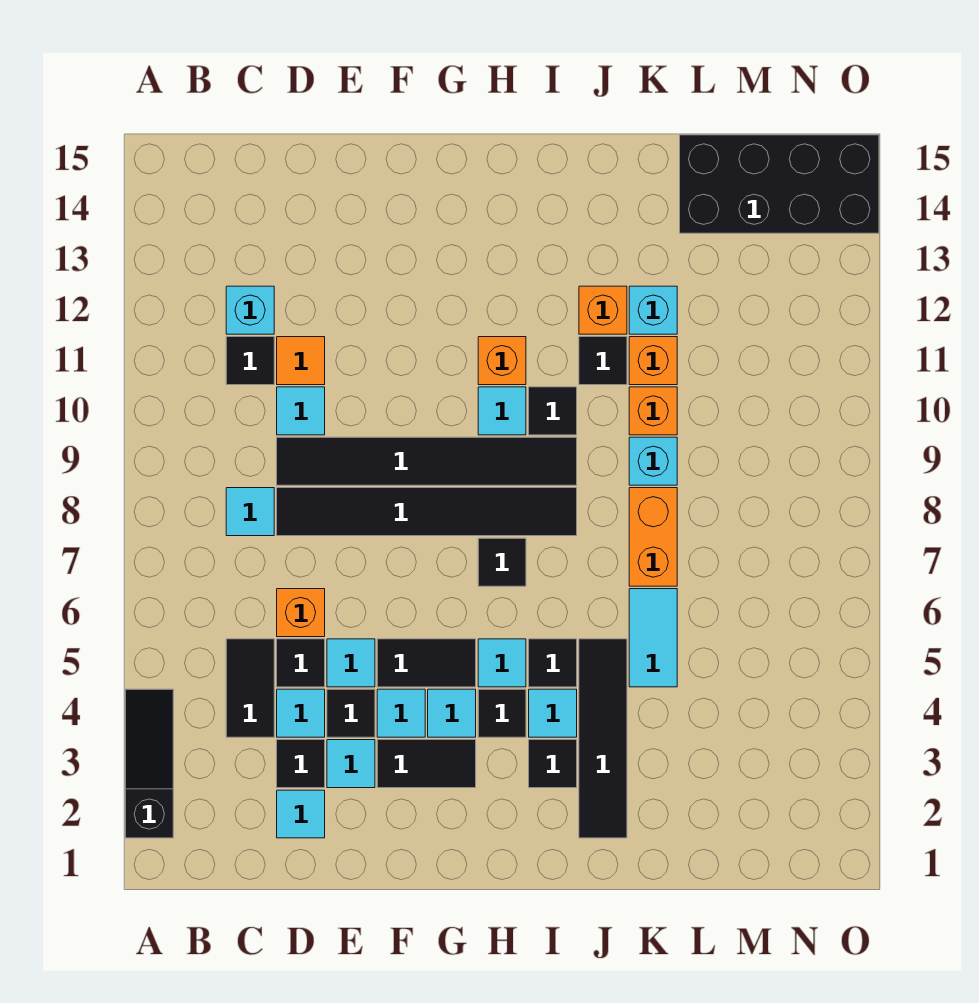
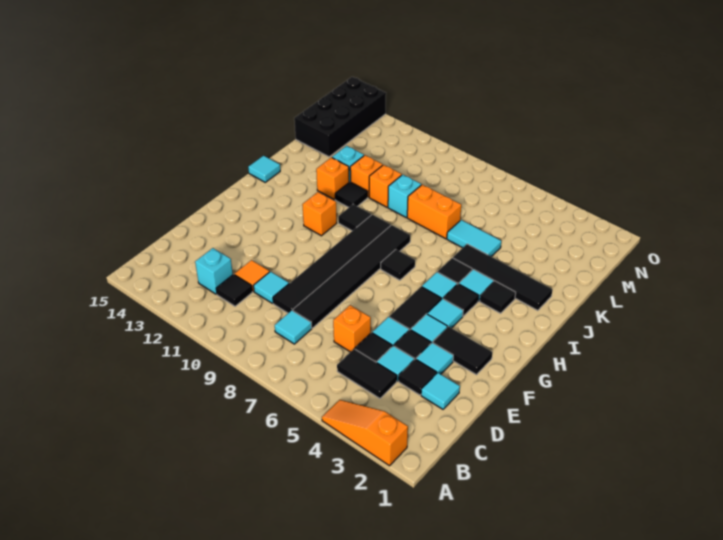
black slope A2:A4 level 1 top 2 -> orange slope A2:A4 level 1 top 2
black tile F3:G3 level 1 -> black tile F2:F3 level 1
cyan tile H10 level 1 -> cyan tile I15 level 1

